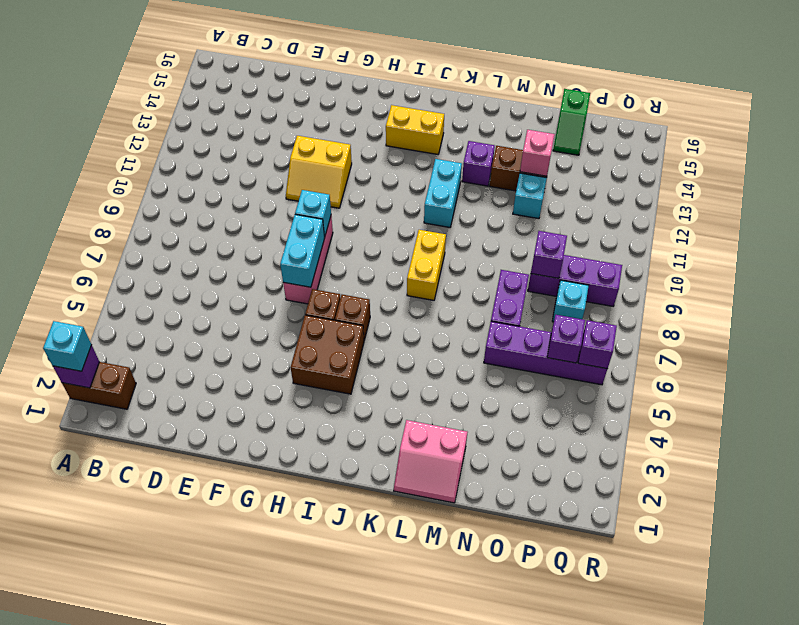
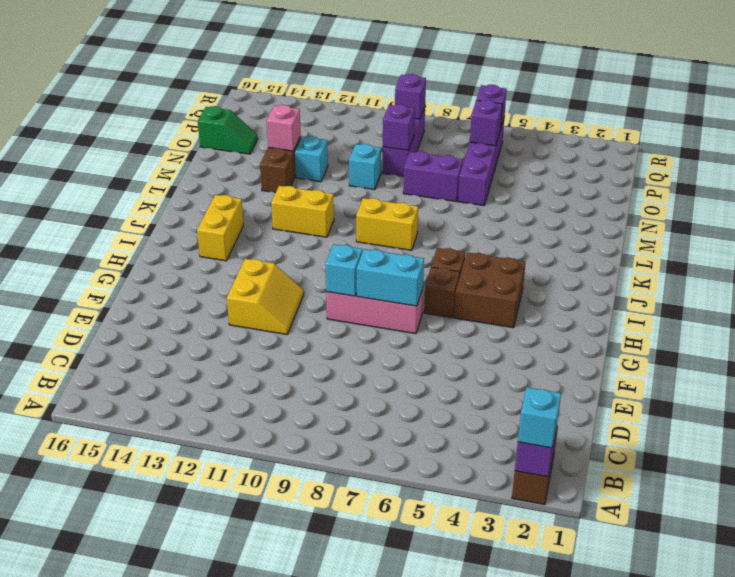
cyan brick K11:K12 level 1 -> yellow brick K11:K12 level 1
pink slope L1:M2 level 1 top 2 -> none
purple brick L13 level 1 -> purple brick Q9 level 2
cyan brick P8 level 1 -> cyan brick N10 level 1

